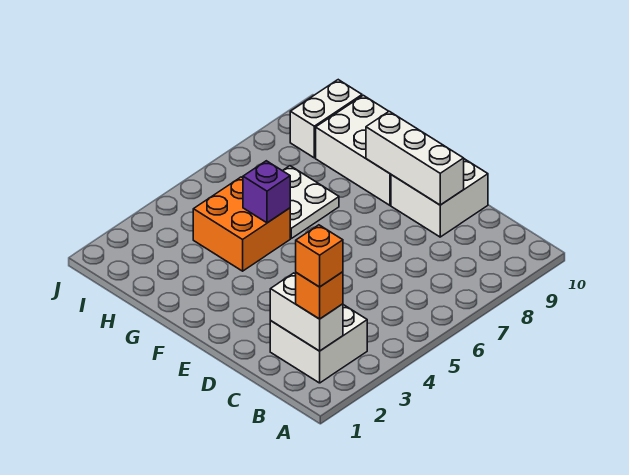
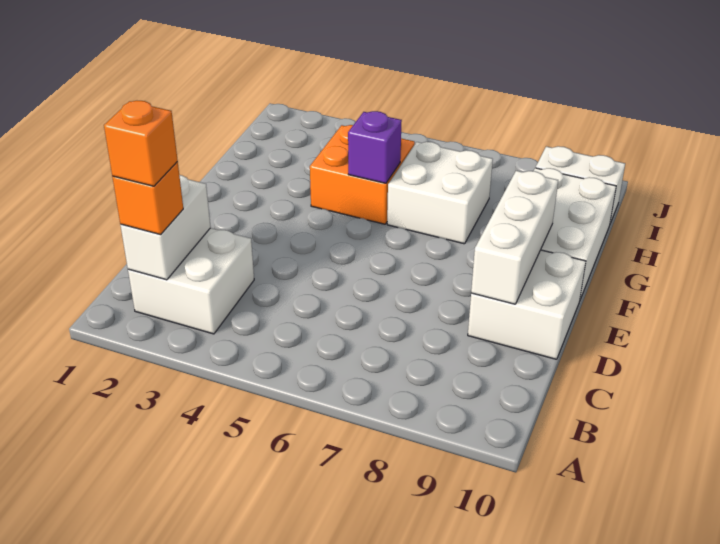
white plate G6:H7 level 1 -> white brick G6:H7 level 1

